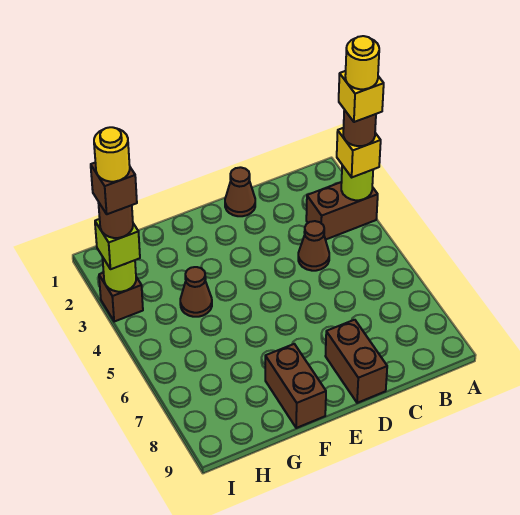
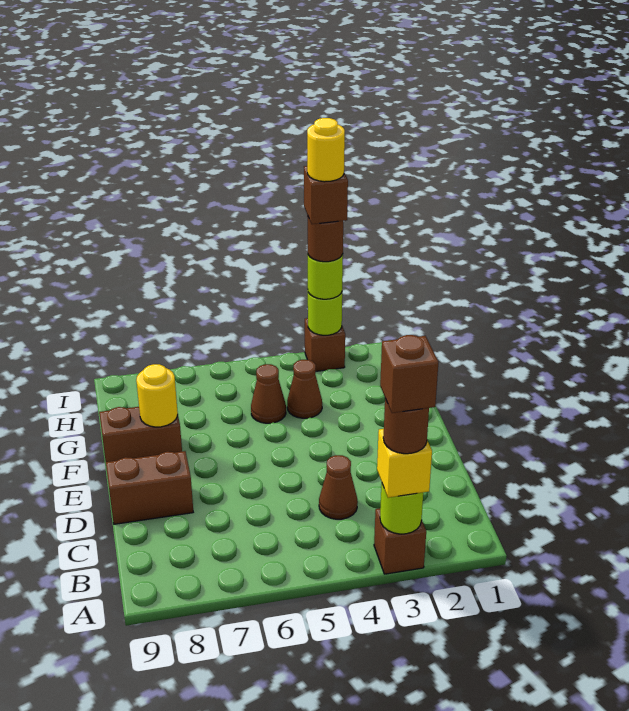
brown brick A3:B3 level 1 -> brown brick A3 level 1
yellow brick A3 level 5 -> brown brick A3 level 5
yellow round brick A3 level 6 -> yellow round brick F8 level 2
brown cone D1 level 1 -> brown cone G5 level 1
lime brick I3 level 3 -> lime round brick I3 level 3

